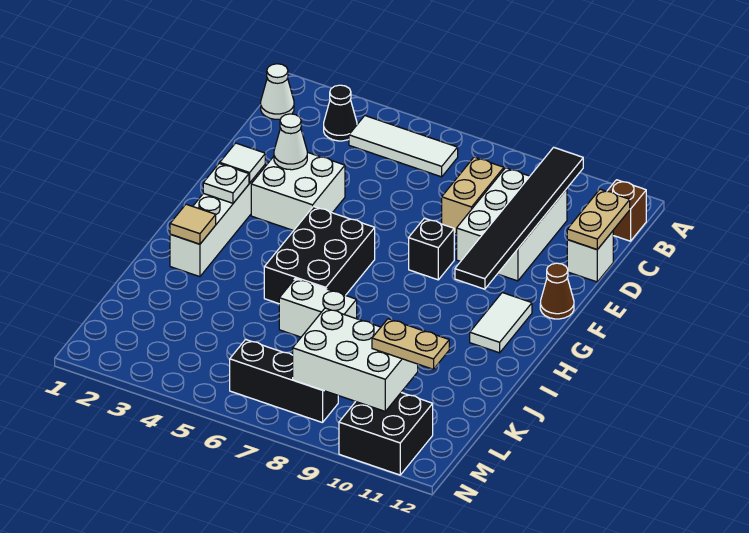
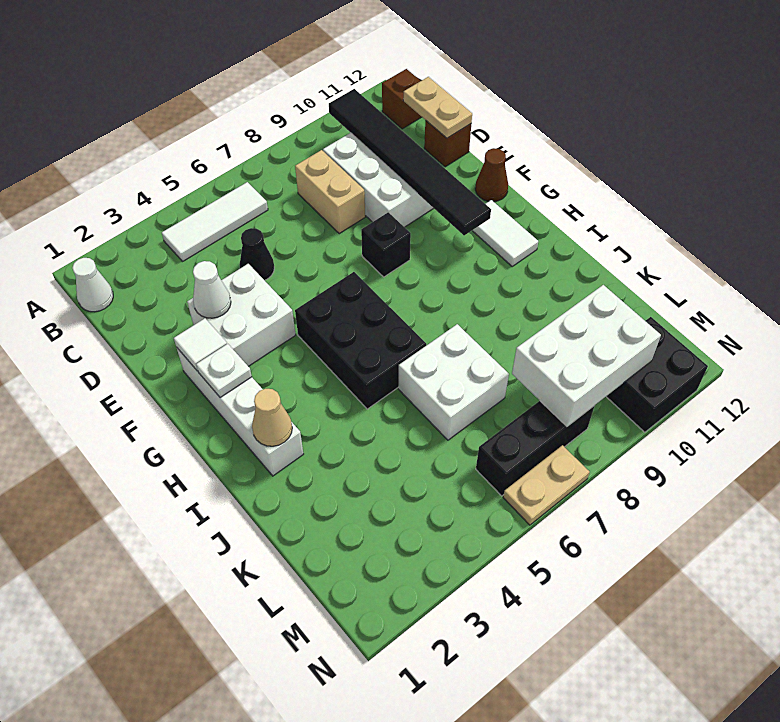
black cone B3 level 1 -> black cone D5 level 1
white brick D12 level 1 -> brown brick D12 level 1
tan tile I2 level 2 -> tan cone I2 level 2
white brick J6:J7 level 1 -> white brick J6:K7 level 1
tan plate L10:L11 level 3 -> tan plate N6:N7 level 1

